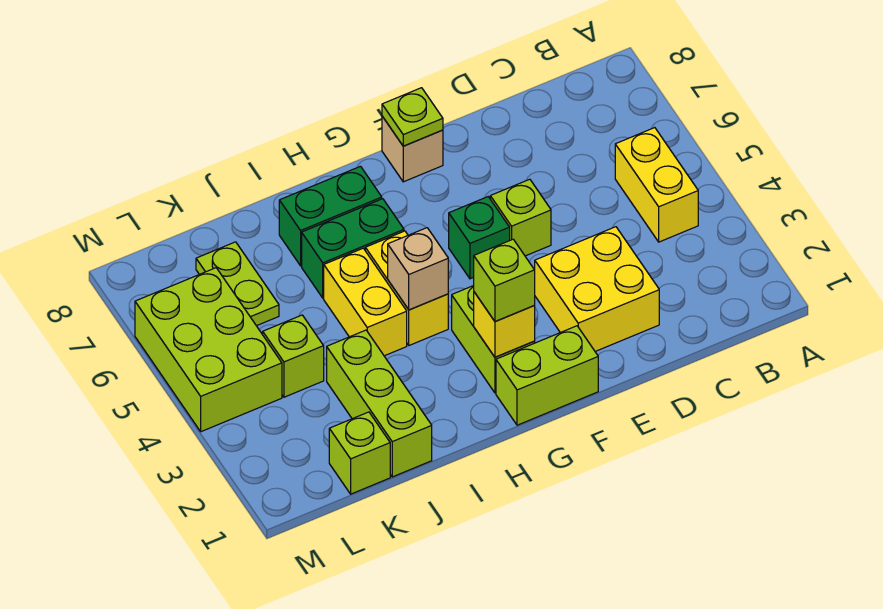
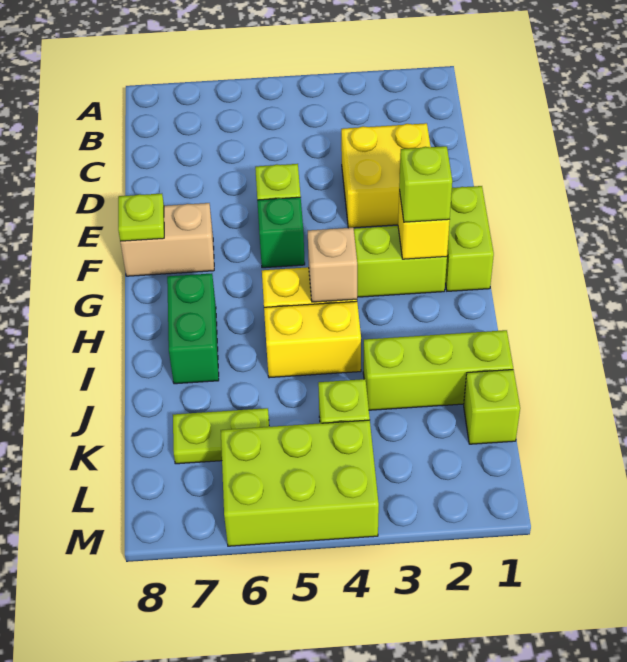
yellow brick B4:B5 level 1 -> none
tan brick F8 level 1 -> tan brick F7:F8 level 1
green brick H6:I6 level 1 -> none

